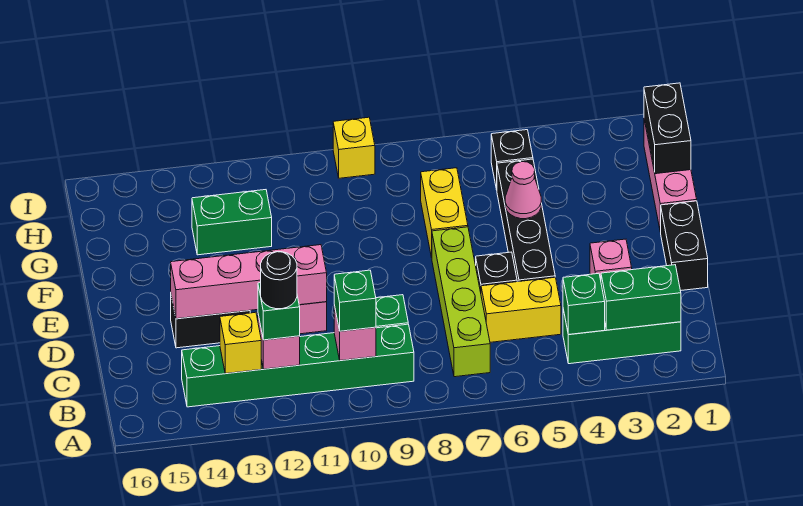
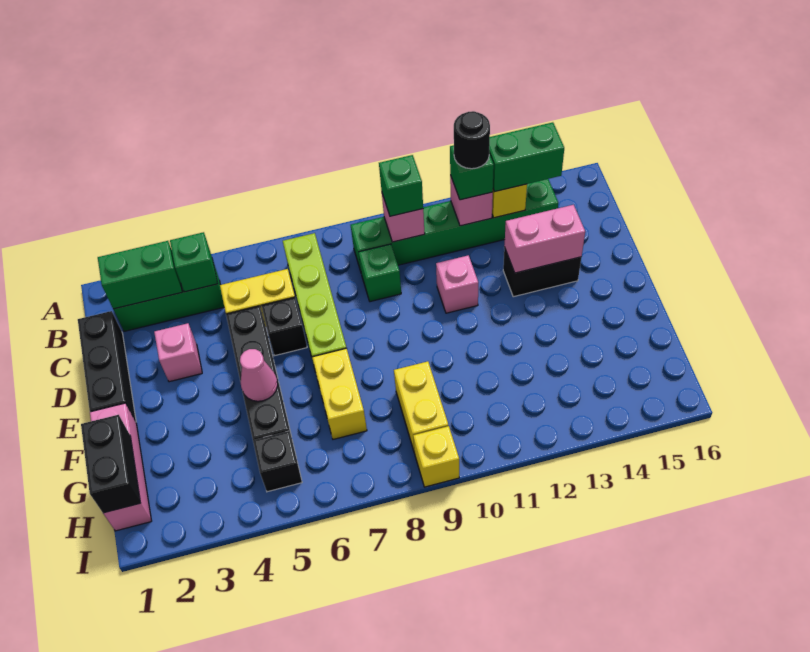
black brick D1:E1 level 1 -> black brick C1:E1 level 1
pink brick D11:D14 level 2 -> pink brick D13:D14 level 2
none -> yellow brick G9:H9 level 1
green brick G12:G13 level 1 -> green brick B13:B14 level 3

